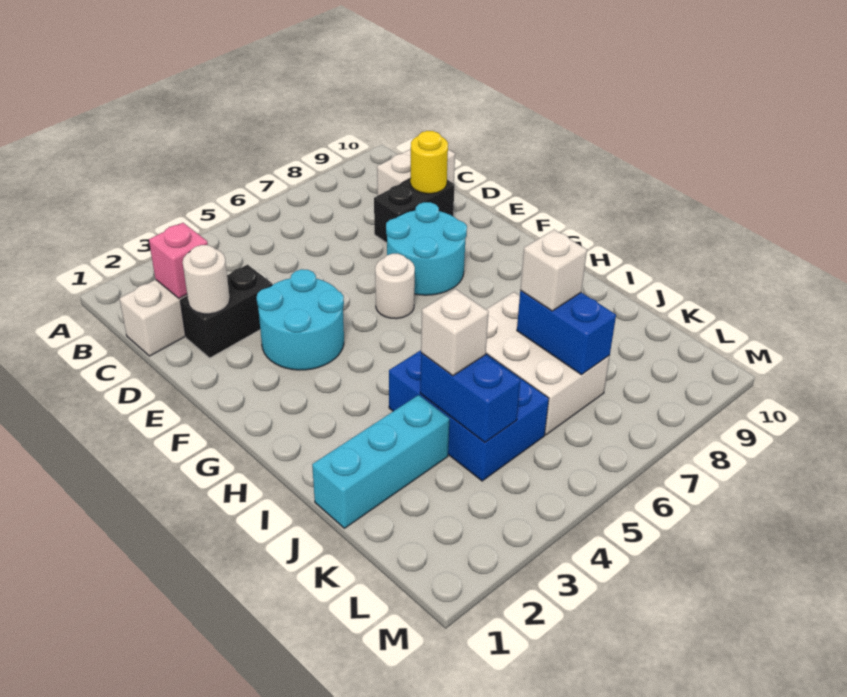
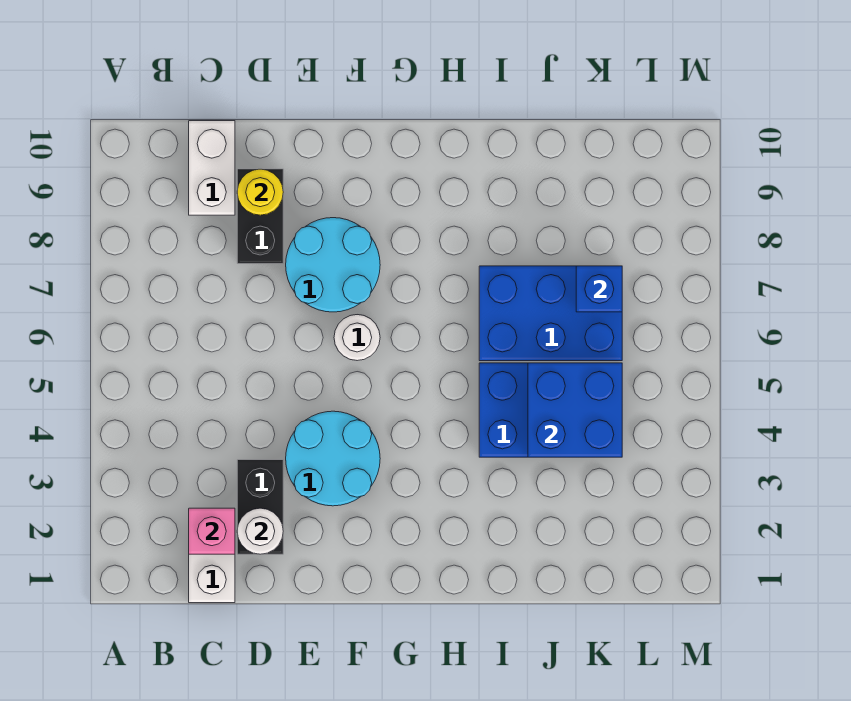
white brick I6:K7 level 1 -> blue brick I6:K7 level 1
cyan brick J1:J3 level 1 -> none
blue brick J4:K4 level 2 -> blue brick J4:K5 level 2
white brick J4 level 3 -> none
blue brick J7:K7 level 2 -> blue brick K7 level 2
white brick J7 level 3 -> none

